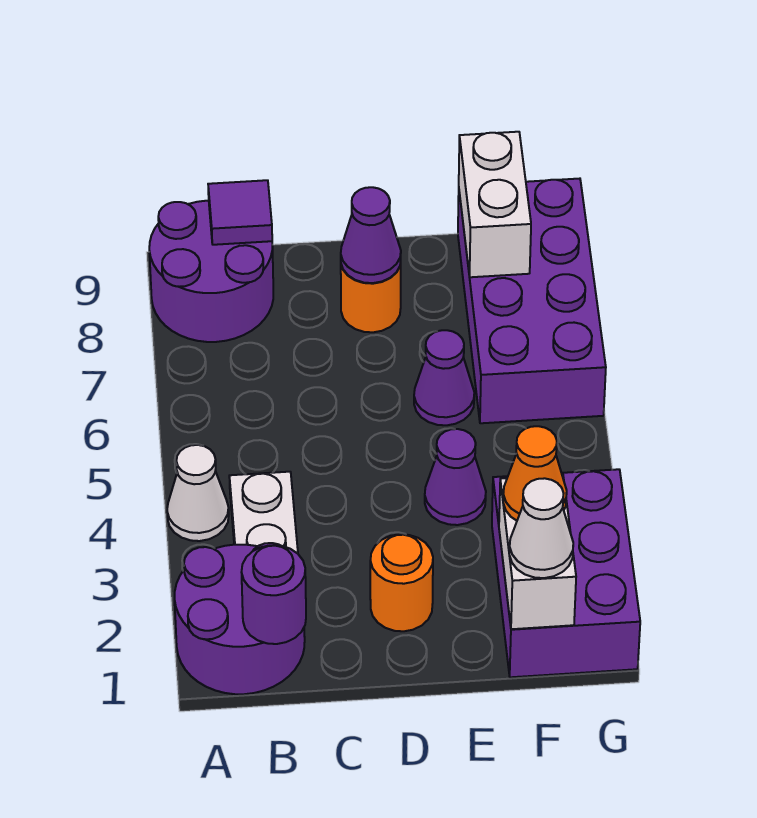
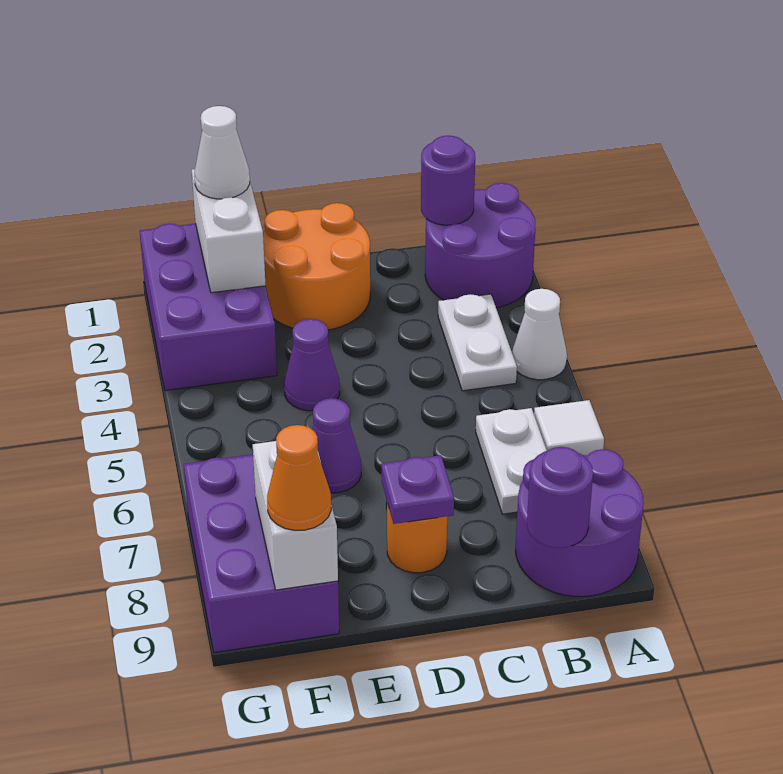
none -> white tile A6 level 1
none -> white plate B6:B7 level 1
purple tile B9 level 2 -> purple round brick B9 level 2
orange round brick D2 level 1 -> orange round brick D1:E2 level 1
purple cone D8 level 2 -> purple plate D8 level 2
orange cone F2 level 3 -> orange cone F9 level 3
purple brick F6:G9 level 1 -> purple brick F7:G9 level 1

